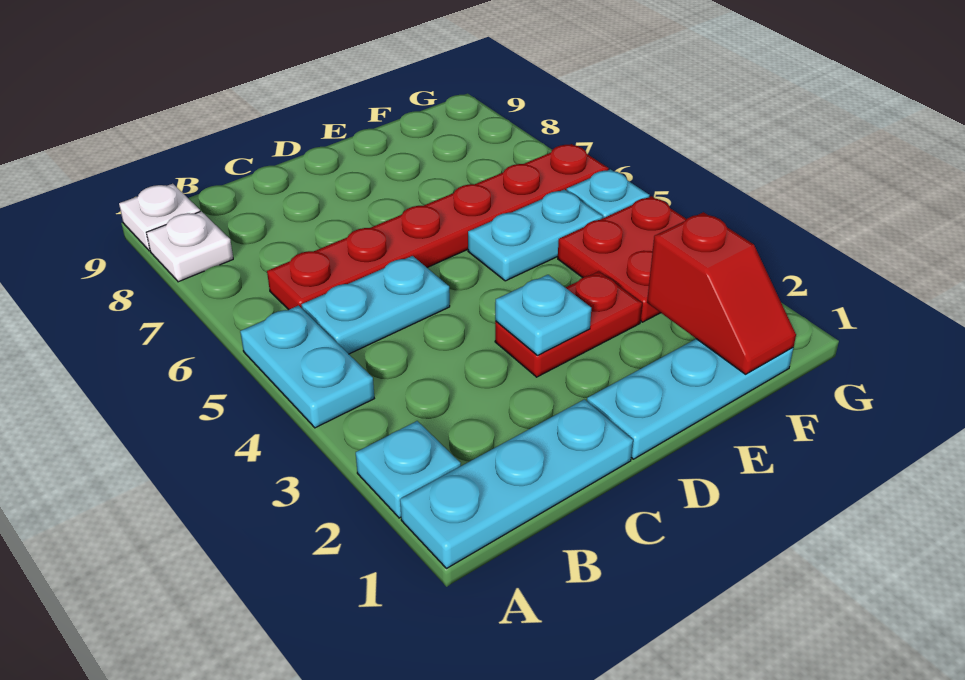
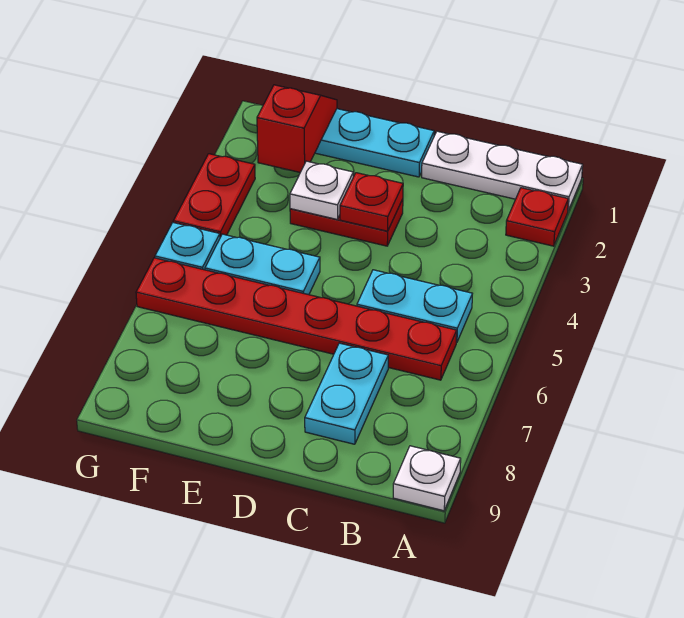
cyan plate A1:C1 level 1 -> white plate A1:C1 level 1
cyan plate A2 level 1 -> red plate A2 level 1
cyan plate A4:A5 level 1 -> cyan plate C7:C8 level 1
white plate A8 level 1 -> white plate E3 level 2
cyan plate D3 level 2 -> red plate D3 level 2
red plate F3:G4 level 1 -> red plate G3:G4 level 1

